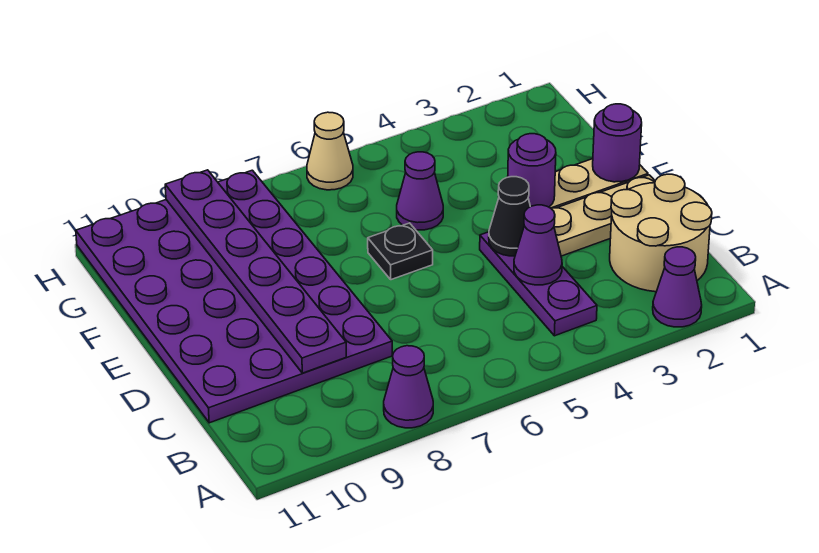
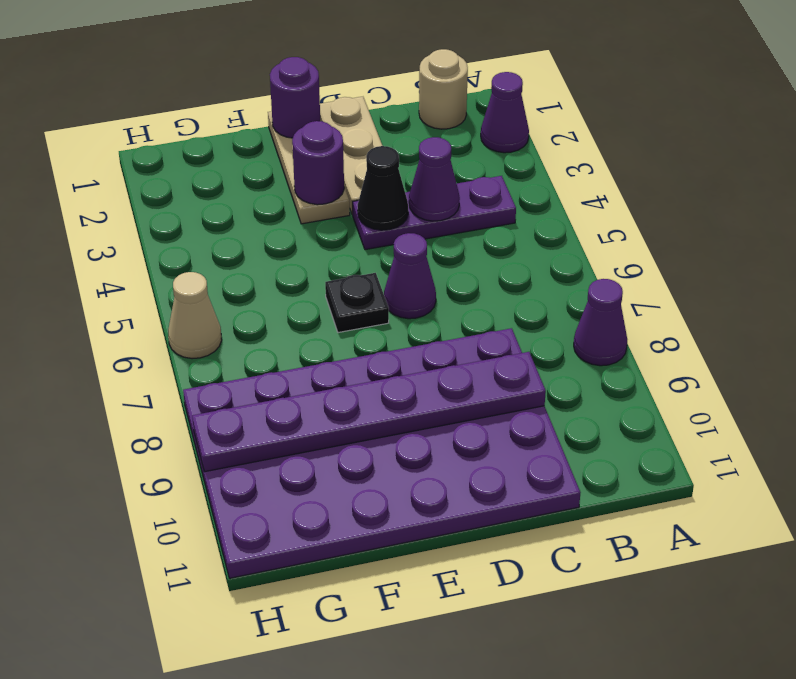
tan round brick B1:C2 level 1 -> tan round brick B1 level 1
purple cone F5 level 1 -> purple cone D6 level 1

